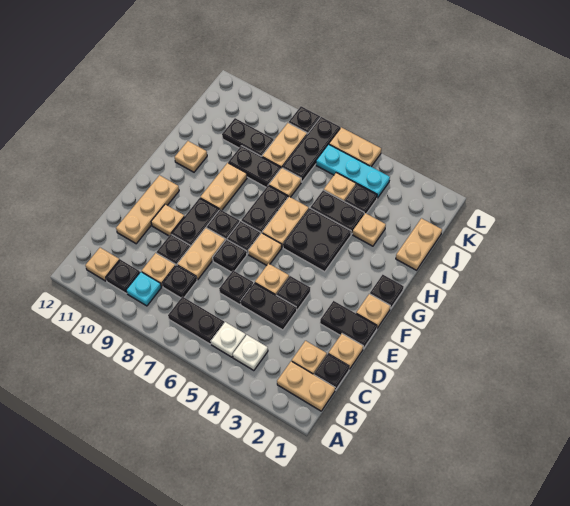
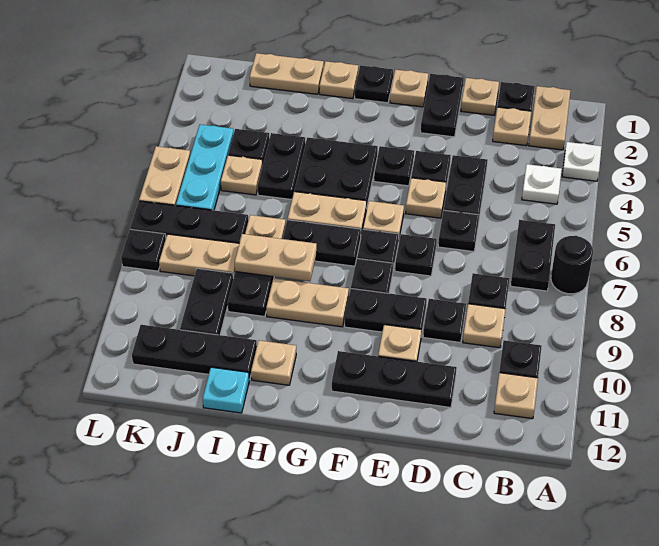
none -> black round brick A7 level 1
white plate B5 level 1 -> white plate A3 level 1
cyan plate B9 level 1 -> cyan plate I12 level 1
tan plate D8:E8 level 1 -> tan plate H8:I8 level 2
tan plate D11:F11 level 1 -> black plate D11:F11 level 1
none -> black plate F4 level 1
tan plate I3 level 1 -> tan plate H1 level 1
none -> black plate I11:K11 level 1

